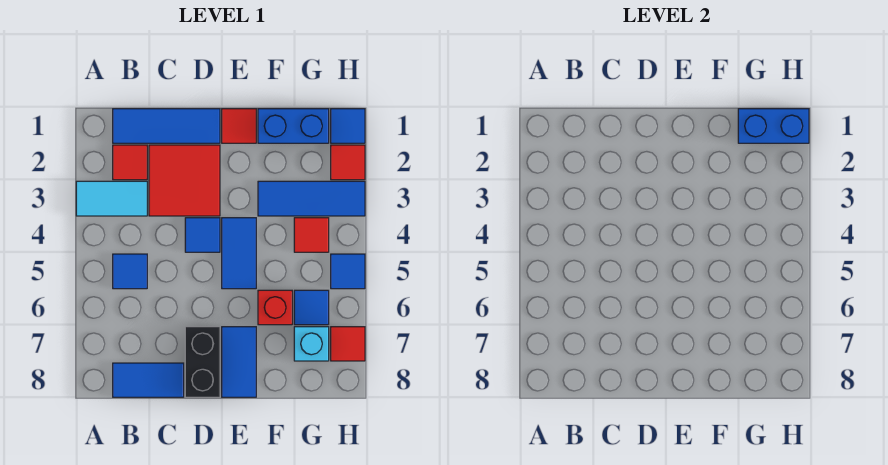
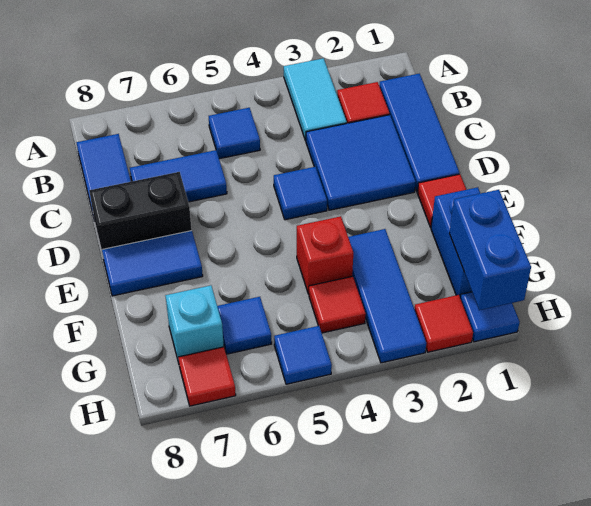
red tile C2:D3 level 1 -> blue tile C2:D3 level 1
blue tile E4:E5 level 1 -> blue tile C6:C7 level 1
red brick F6 level 1 -> red brick F4 level 1

